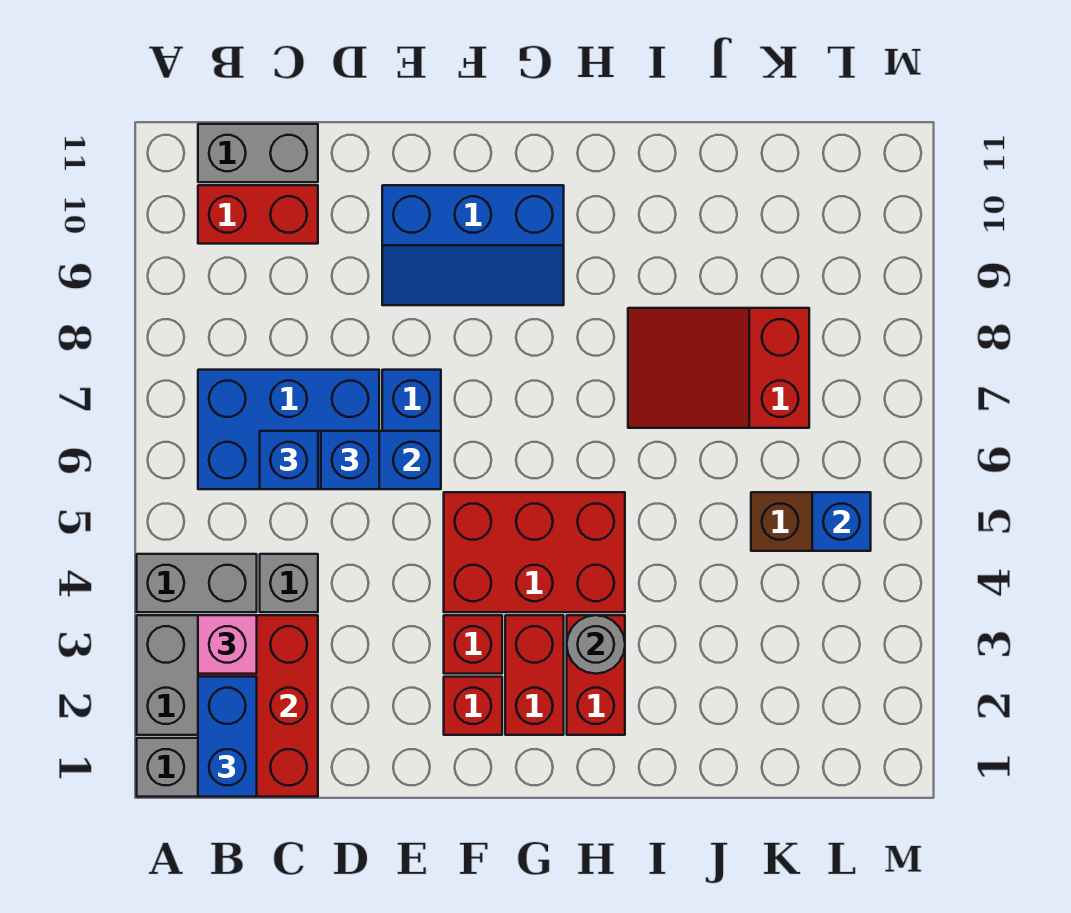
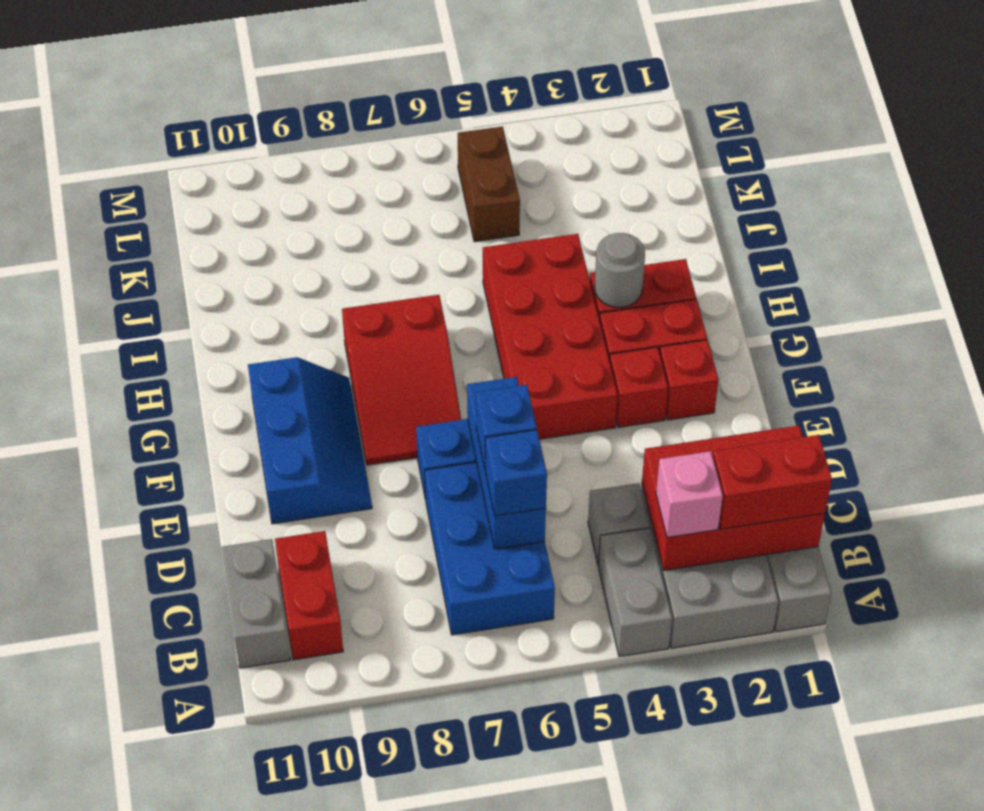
blue brick B1:B2 level 3 -> red brick B1:B2 level 3
red brick F4:H5 level 1 -> red brick F4:I5 level 1
red slope I7:K8 level 1 top K -> red slope F7:H8 level 1 top H
blue brick L5 level 2 -> none

